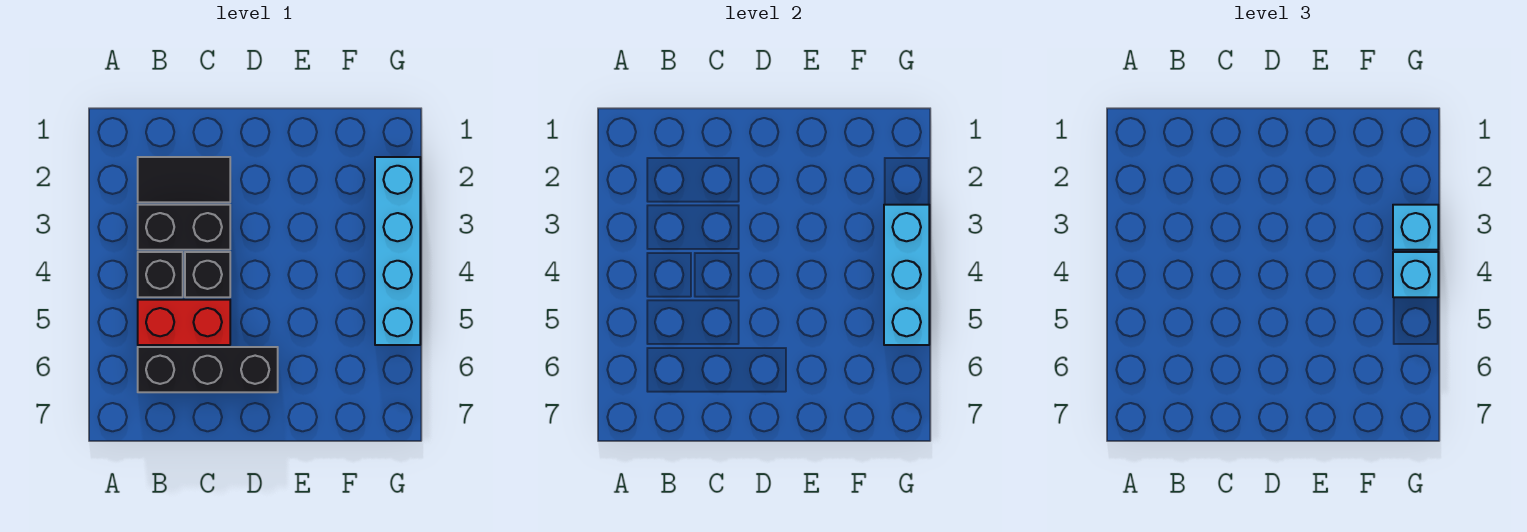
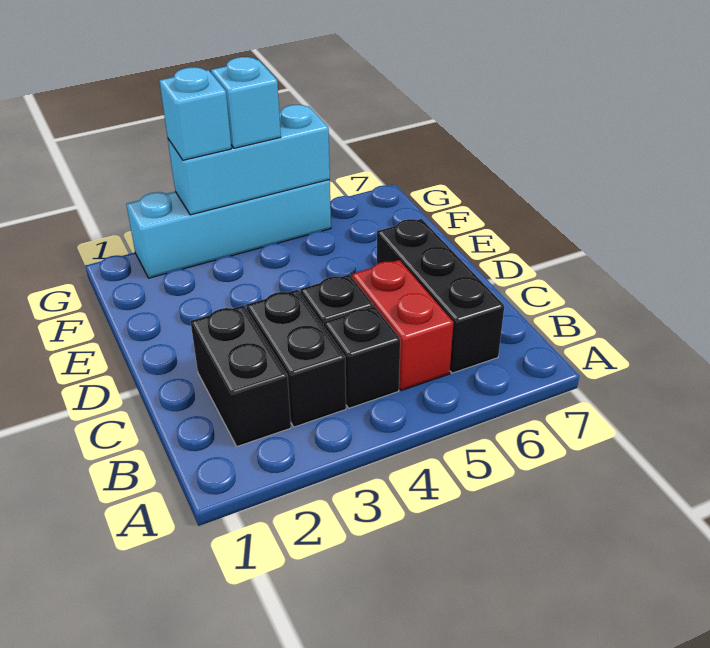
black tile B2:C2 level 1 -> black brick B2:C2 level 1

